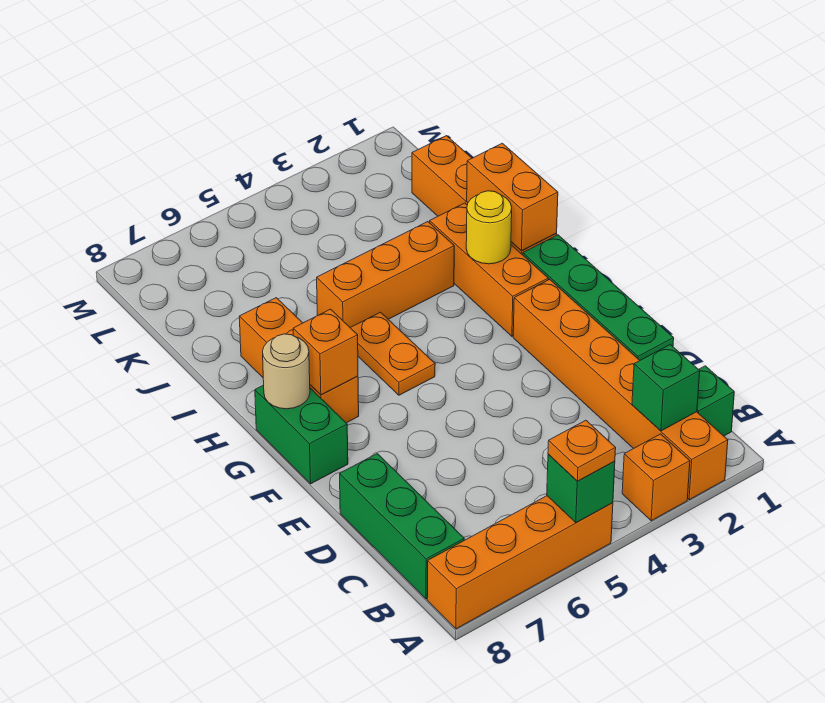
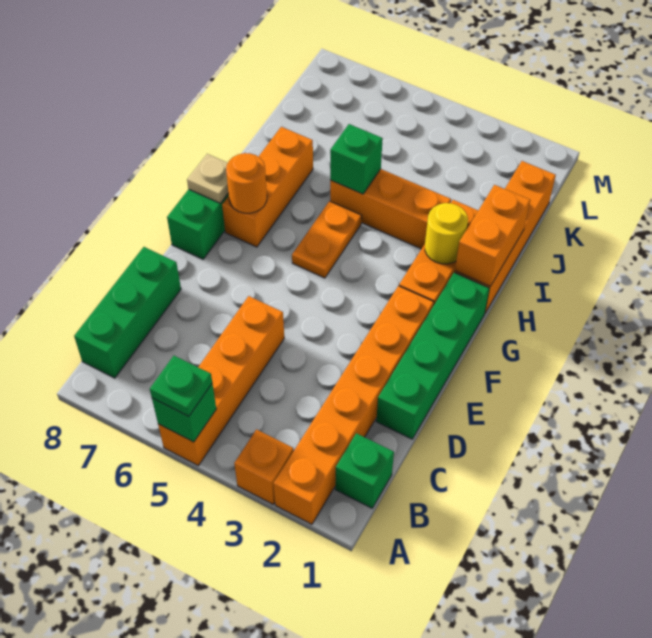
orange brick A5:A8 level 1 -> orange brick A5:D5 level 1
orange plate A5 level 3 -> green plate A5 level 3
green brick B2 level 2 -> green brick I5 level 2
orange brick G7 level 2 -> orange round brick G7 level 2
tan round brick G8 level 2 -> tan plate G8 level 2

